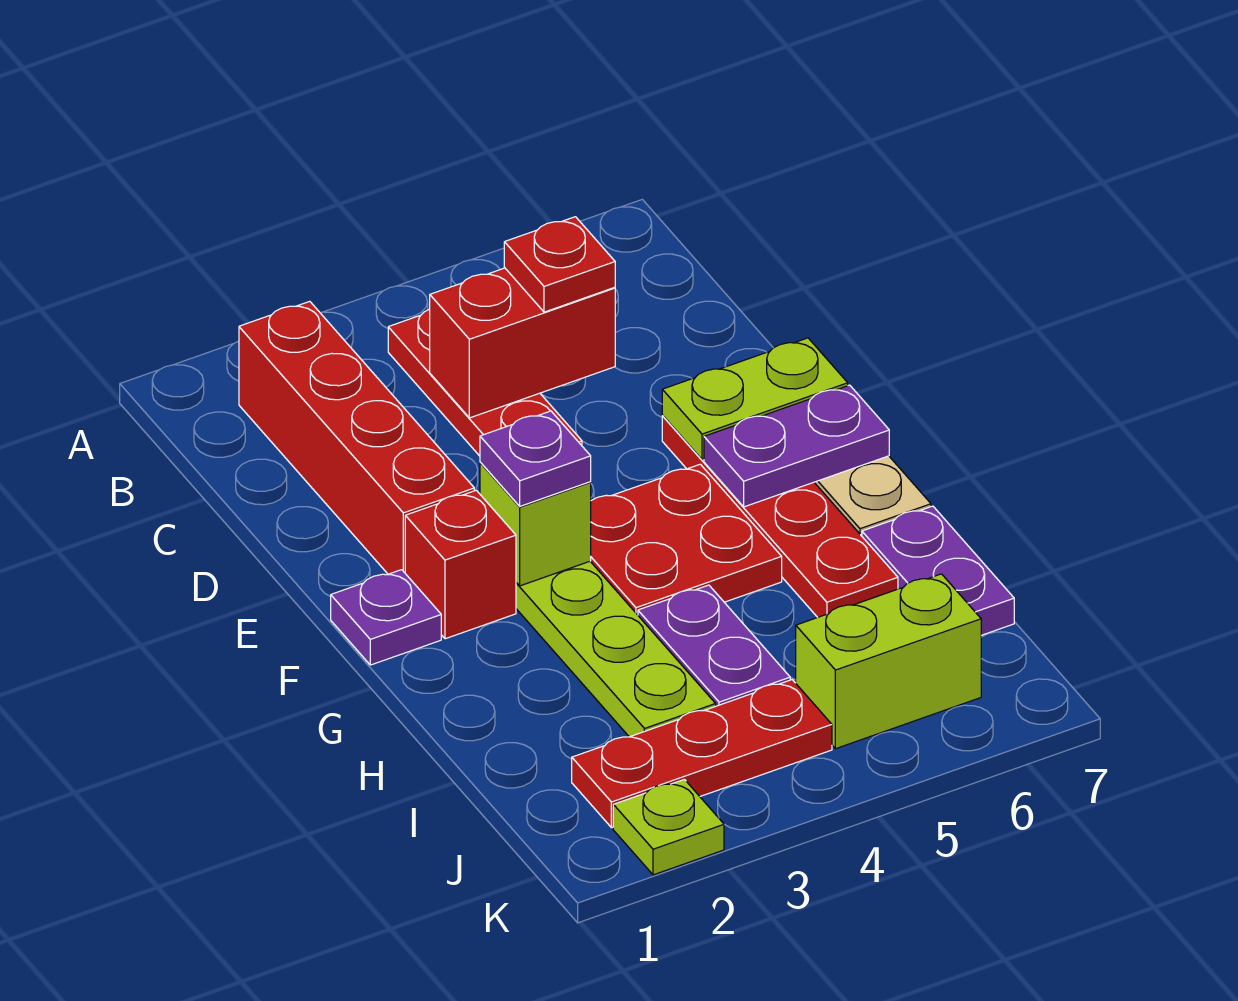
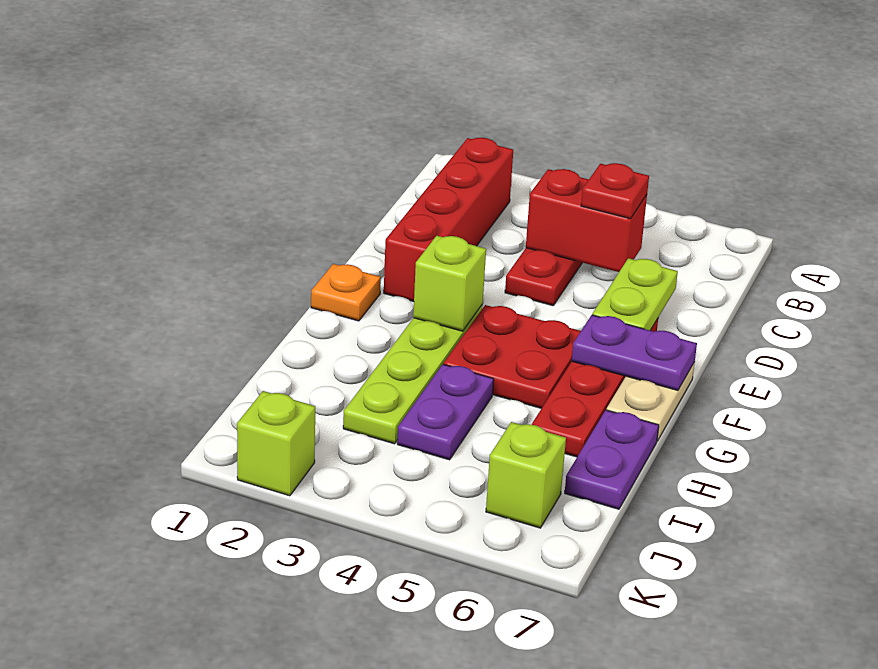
lime plate E6:E7 level 2 -> lime plate D6:E6 level 2
purple plate F1 level 1 -> orange plate F1 level 1
red brick F2 level 1 -> none
purple plate F3 level 3 -> none
red plate J2:J4 level 1 -> none
lime brick J5:J6 level 1 -> lime brick J6 level 1
lime plate K2 level 1 -> lime brick K2 level 1

